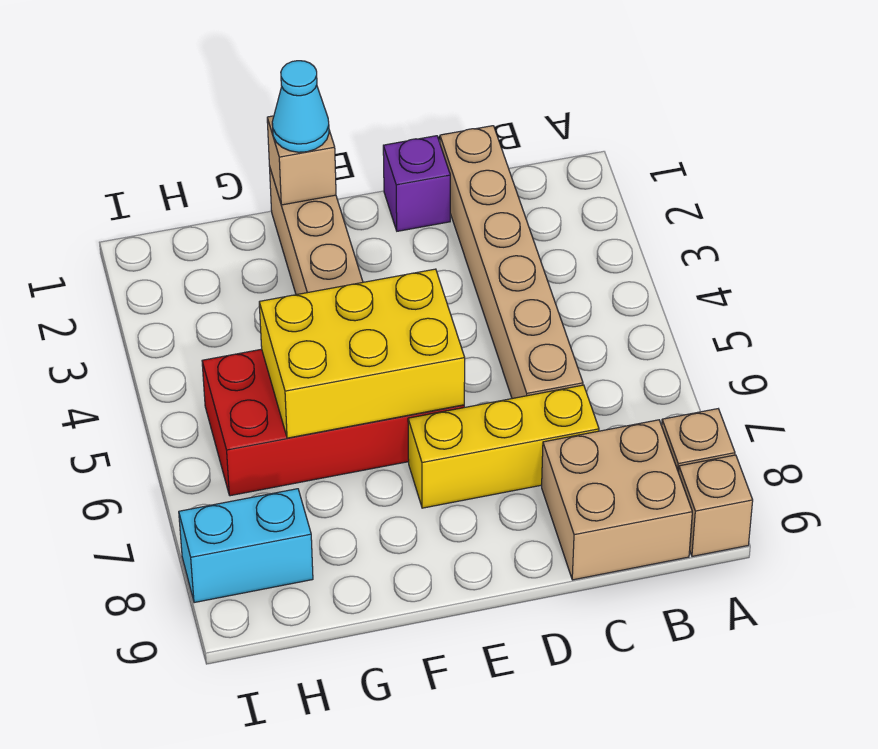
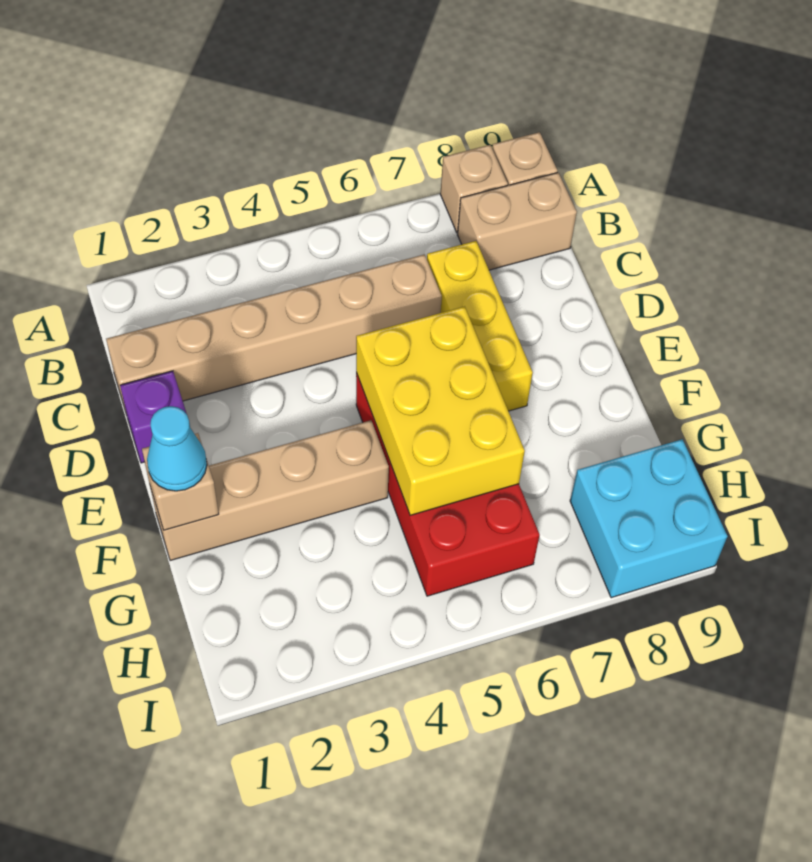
tan brick B8:C9 level 1 -> tan brick B8:B9 level 1
cyan brick H8:I8 level 1 -> cyan brick H8:I9 level 1

